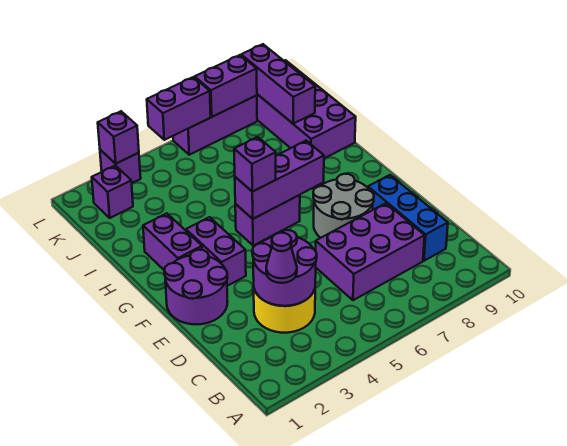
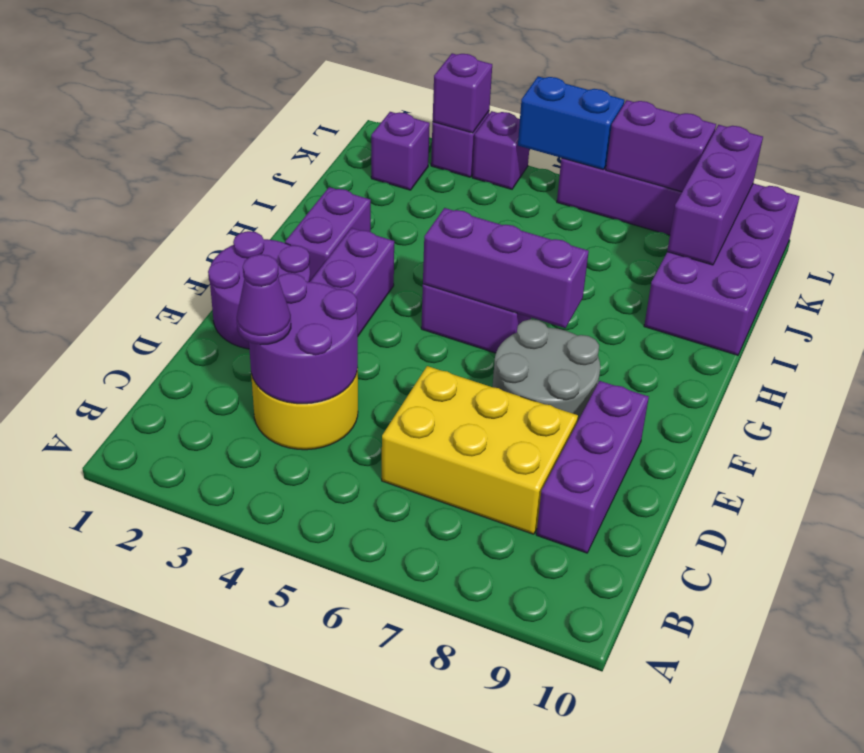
purple brick C6:D8 level 1 -> yellow brick C6:D8 level 1
blue brick C9:E9 level 1 -> purple brick C9:E9 level 1
purple brick G5 level 3 -> purple brick L4 level 1
purple brick L5:L6 level 2 -> blue brick L5:L6 level 2

